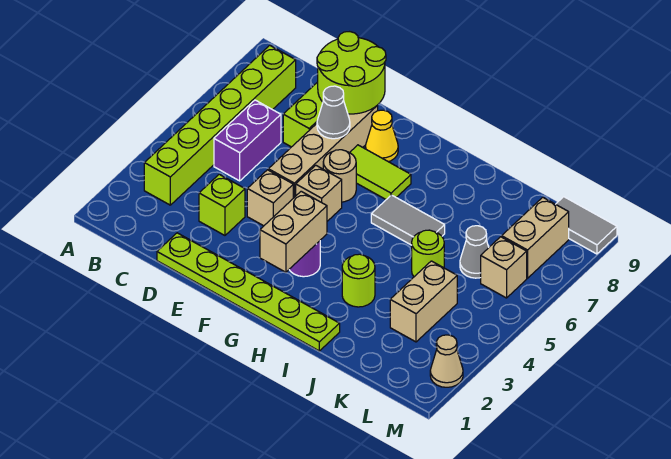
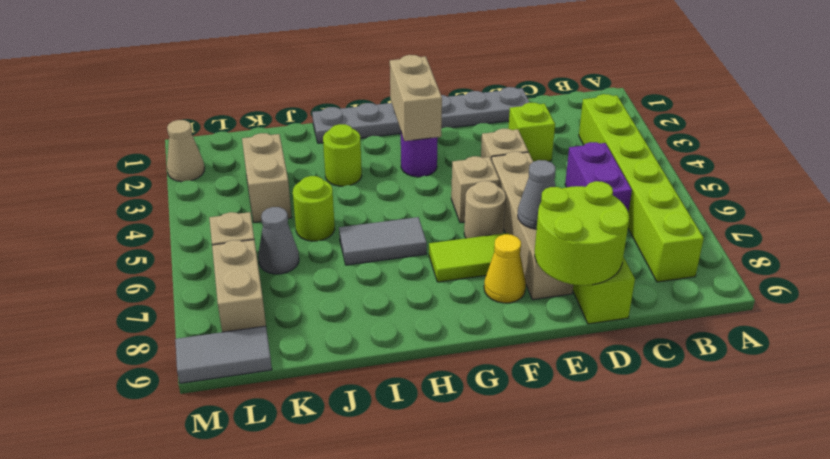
lime plate D1:I1 level 1 -> grey plate D1:I1 level 1

